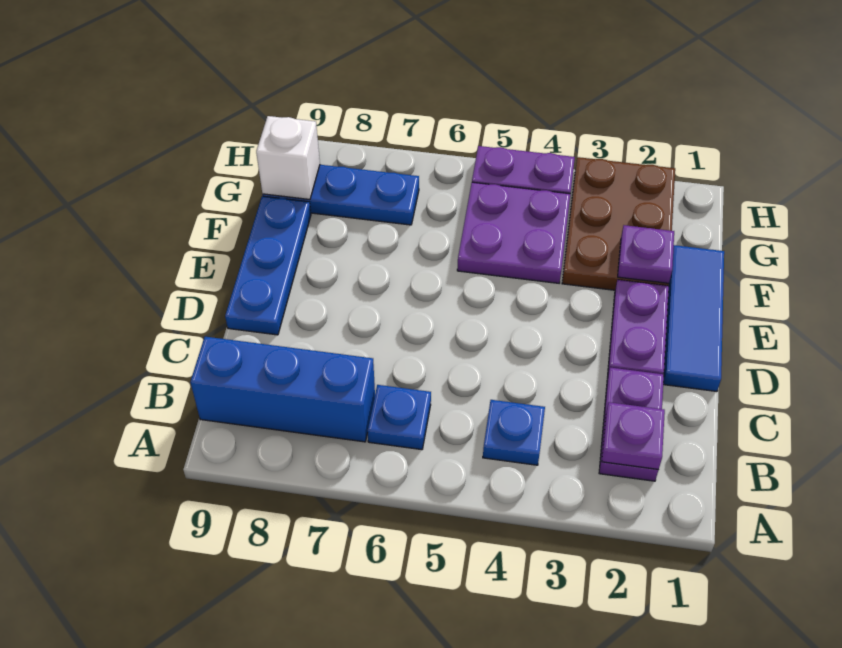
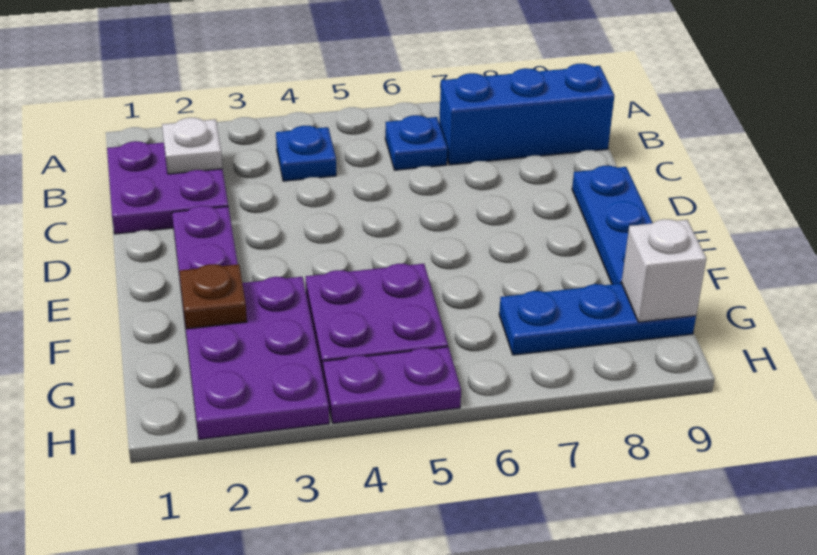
purple plate B2:C2 level 1 -> purple plate B1:C2 level 1
purple plate B2 level 2 -> white plate B2 level 2
blue tile D1:F1 level 1 -> none
brown plate F2:H3 level 1 -> purple plate F2:H3 level 1
purple plate F2 level 2 -> brown plate F2 level 2

